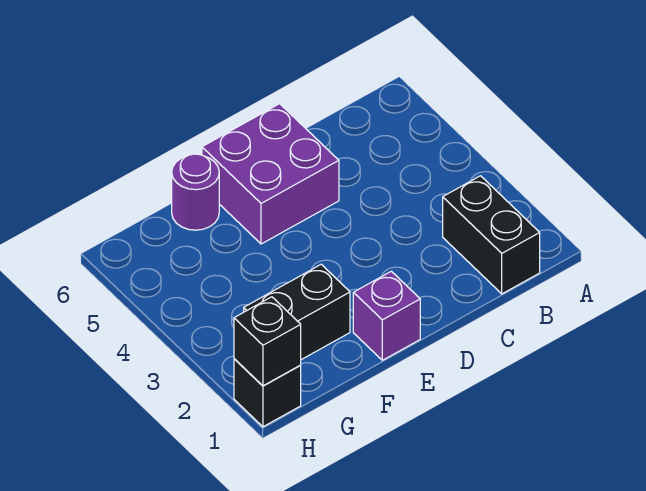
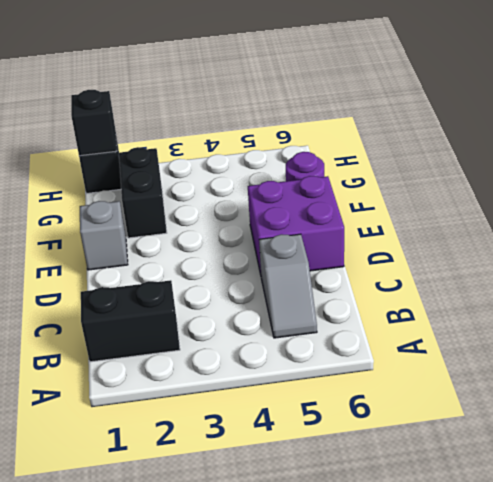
none -> grey slope B5:C5 level 1 top C
purple brick E1 level 1 -> grey brick E1 level 1

